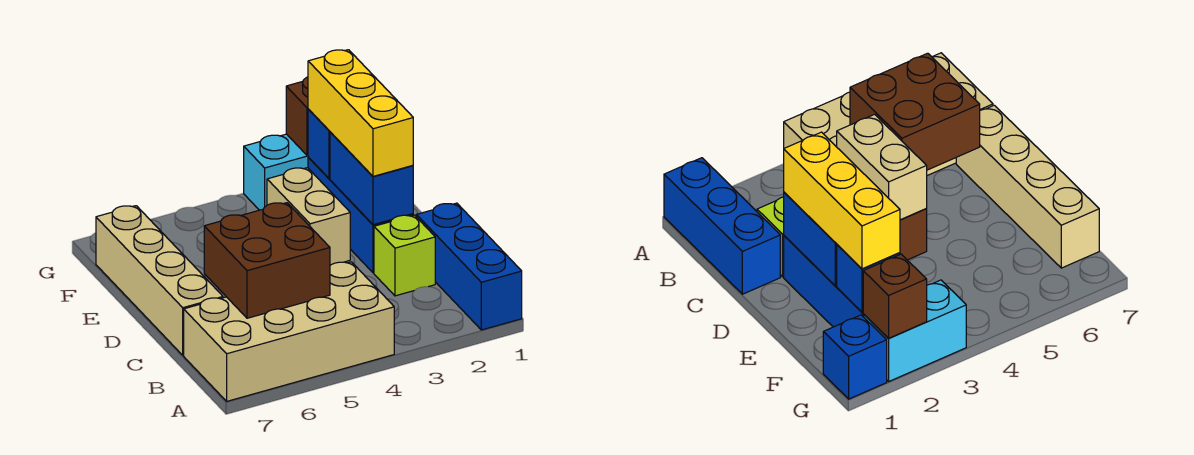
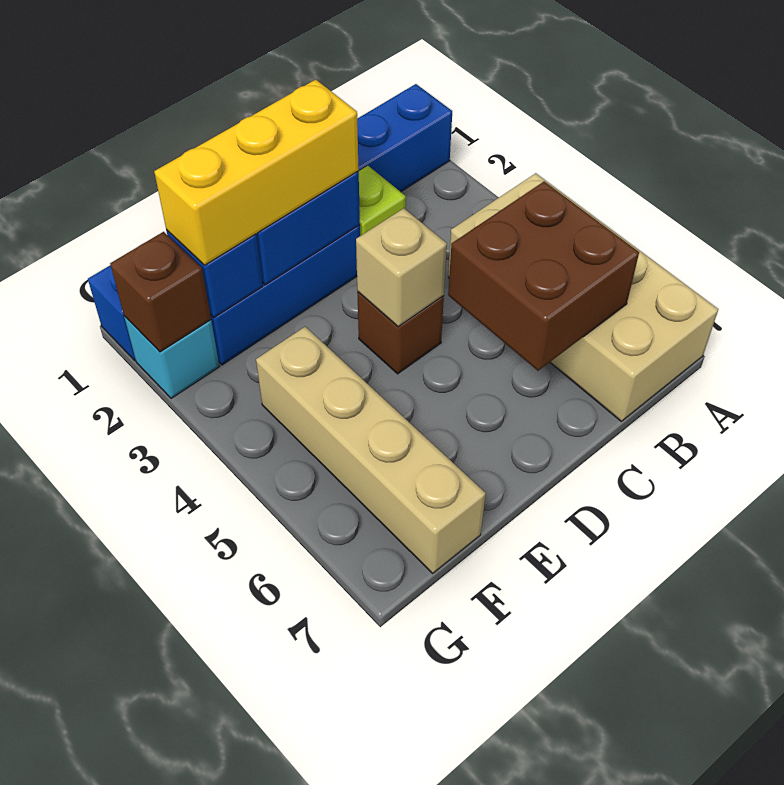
tan brick C4:D4 level 2 -> tan brick D4 level 2
tan brick C7:F7 level 1 -> tan brick F4:F7 level 1
cyan brick G2:G3 level 1 -> cyan brick G2 level 1

